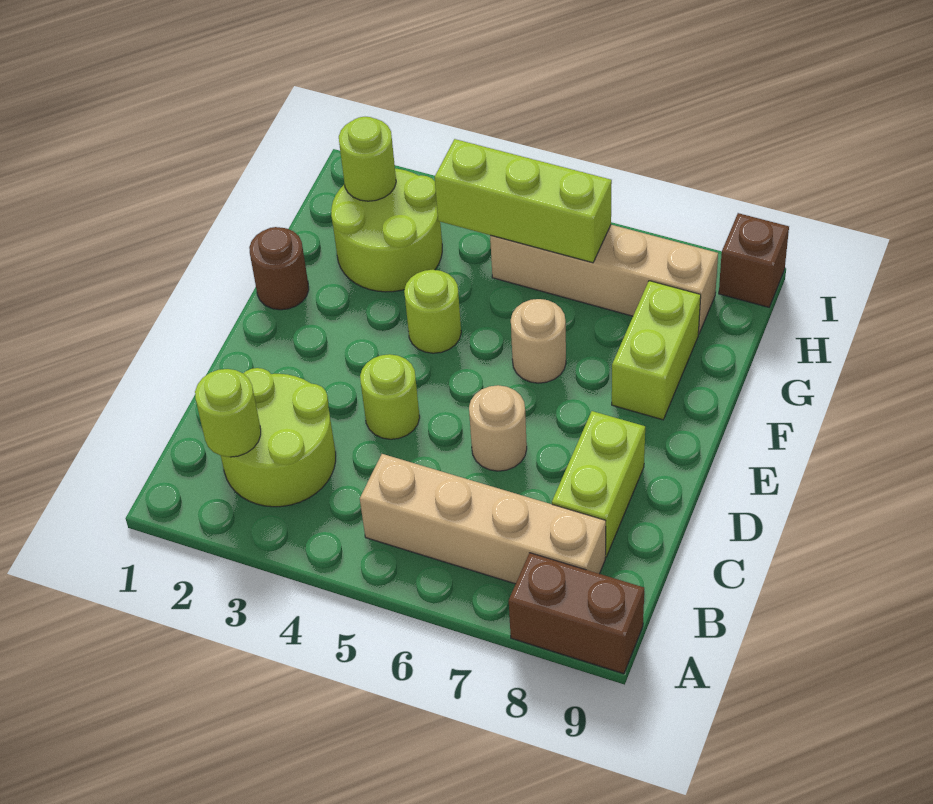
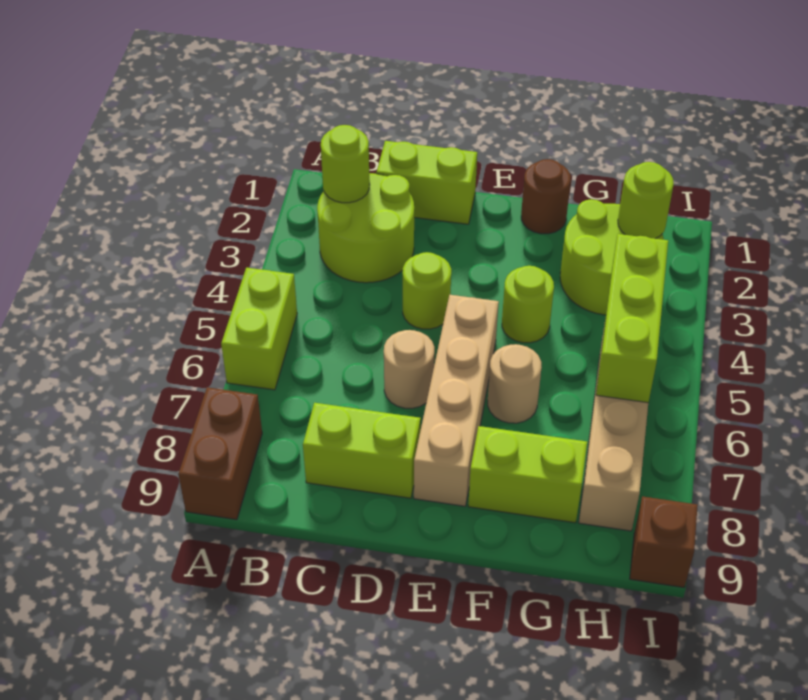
none -> lime brick A5:A6 level 1
tan brick B5:B8 level 1 -> tan brick E5:E8 level 1
none -> lime brick C1:D1 level 1

